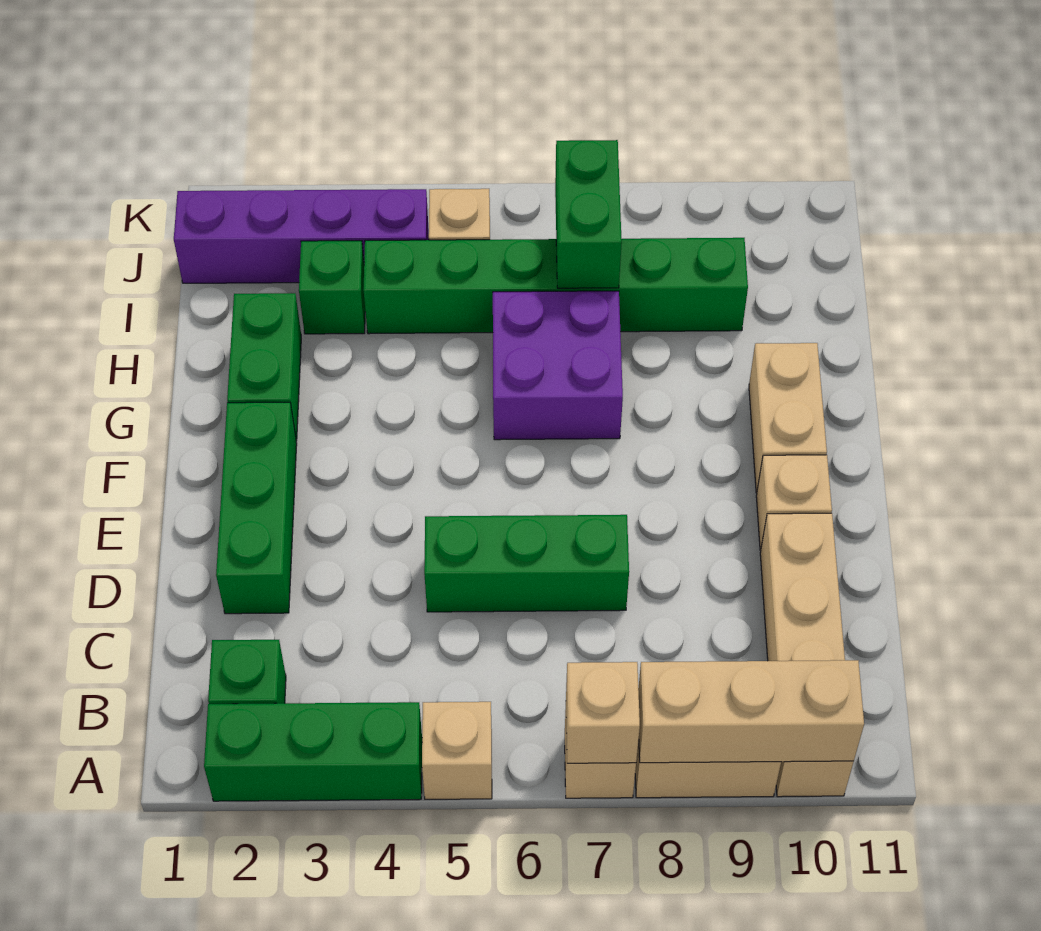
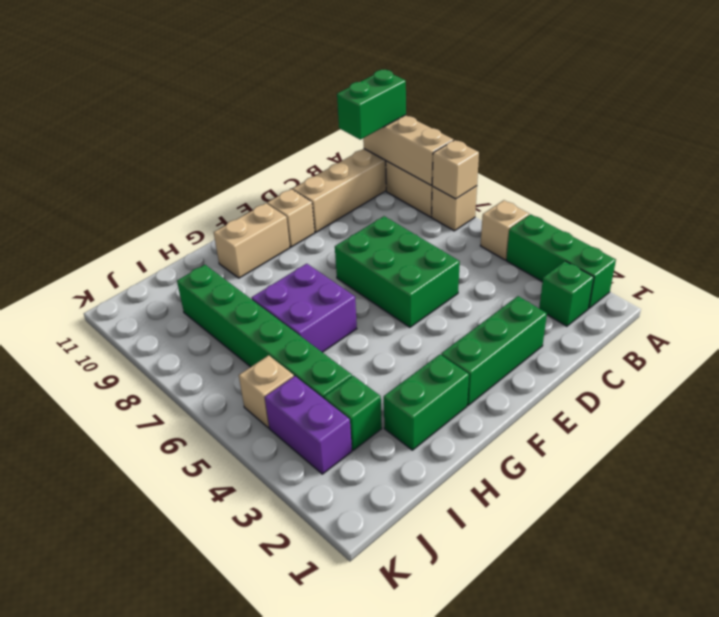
green brick D5:D7 level 1 -> green brick D5:E7 level 1
green brick I7:J7 level 2 -> green brick A10:B10 level 3
purple brick J1:J4 level 1 -> purple brick J3:J4 level 1

